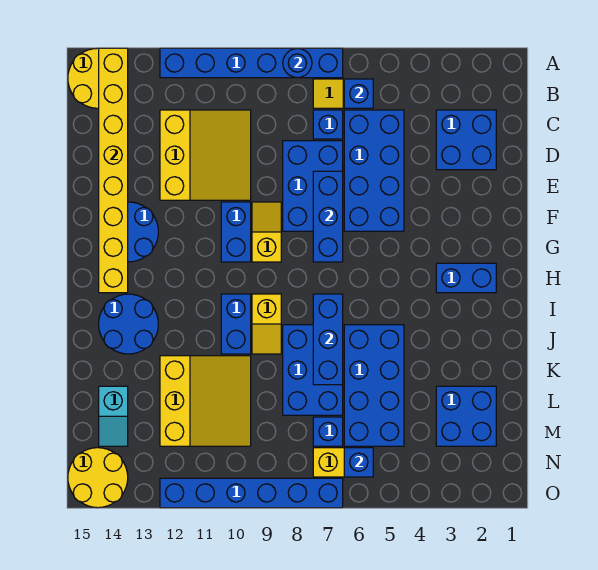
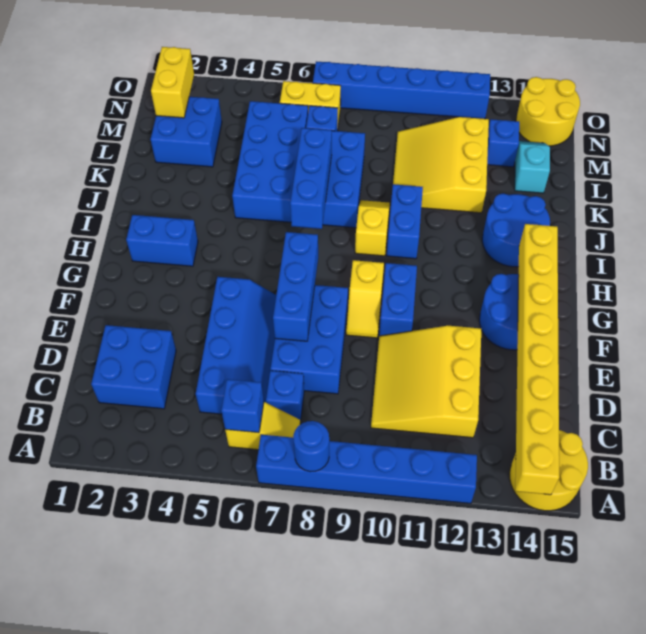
blue brick C5:F6 level 1 -> blue slope C5:F6 level 1 top 5
none -> yellow brick M2:N2 level 2
blue brick N6 level 2 -> blue brick M13 level 1

